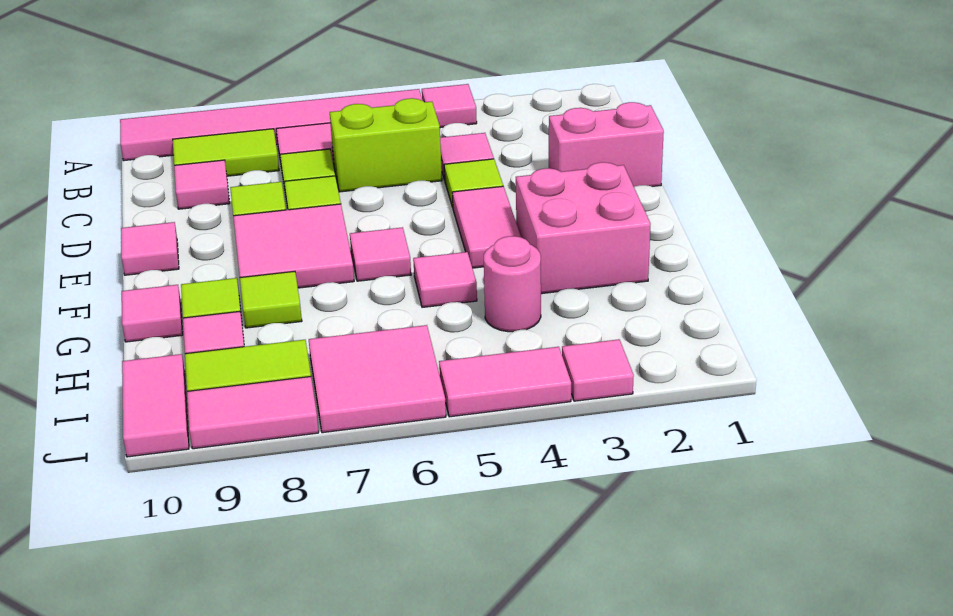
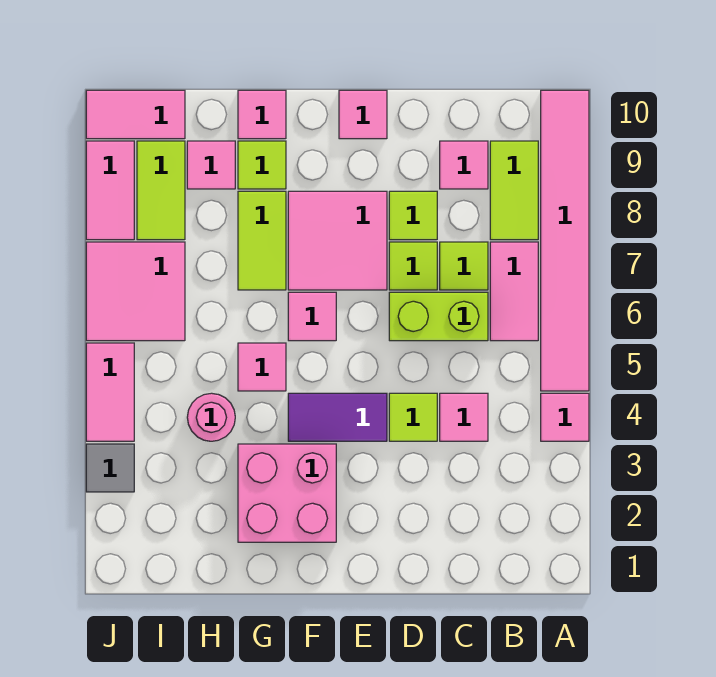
lime brick C5:C6 level 1 -> lime brick C6:D6 level 1
pink brick D1:D2 level 1 -> none
pink tile E4:F4 level 1 -> purple tile E4:F4 level 1
lime tile G8 level 1 -> lime tile G7:G8 level 1
pink tile J3 level 1 -> grey tile J3 level 1

